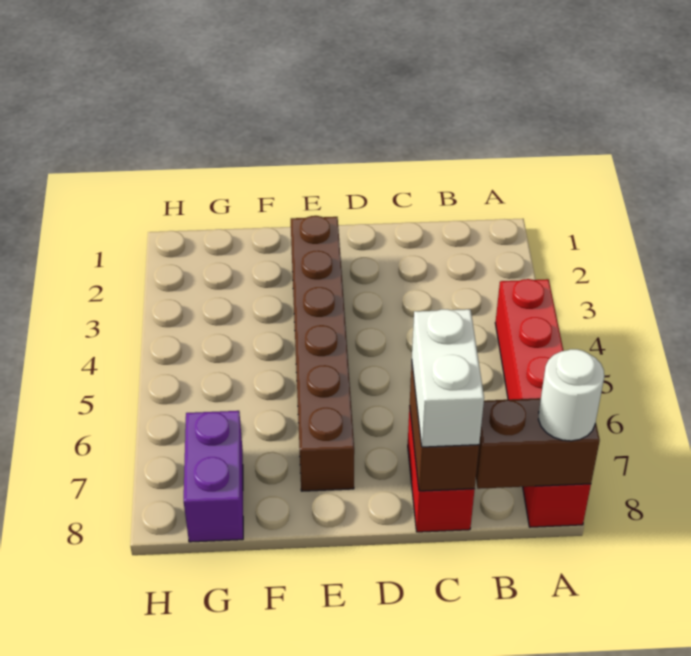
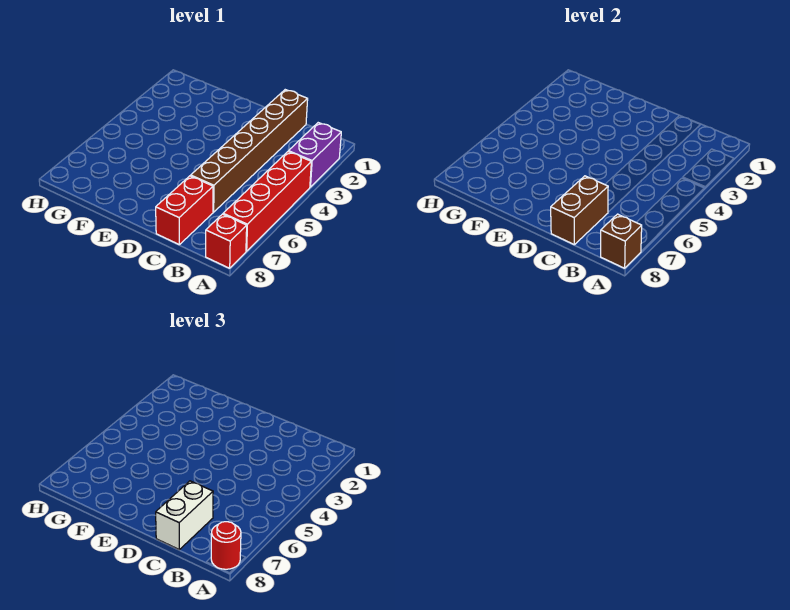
brown brick A8:B8 level 2 -> brown brick A8 level 2
white round brick A8 level 3 -> red round brick A8 level 3
brown brick E2:E7 level 1 -> brown brick C1:C6 level 1
purple brick G7:G8 level 1 -> purple brick A2:A3 level 1

